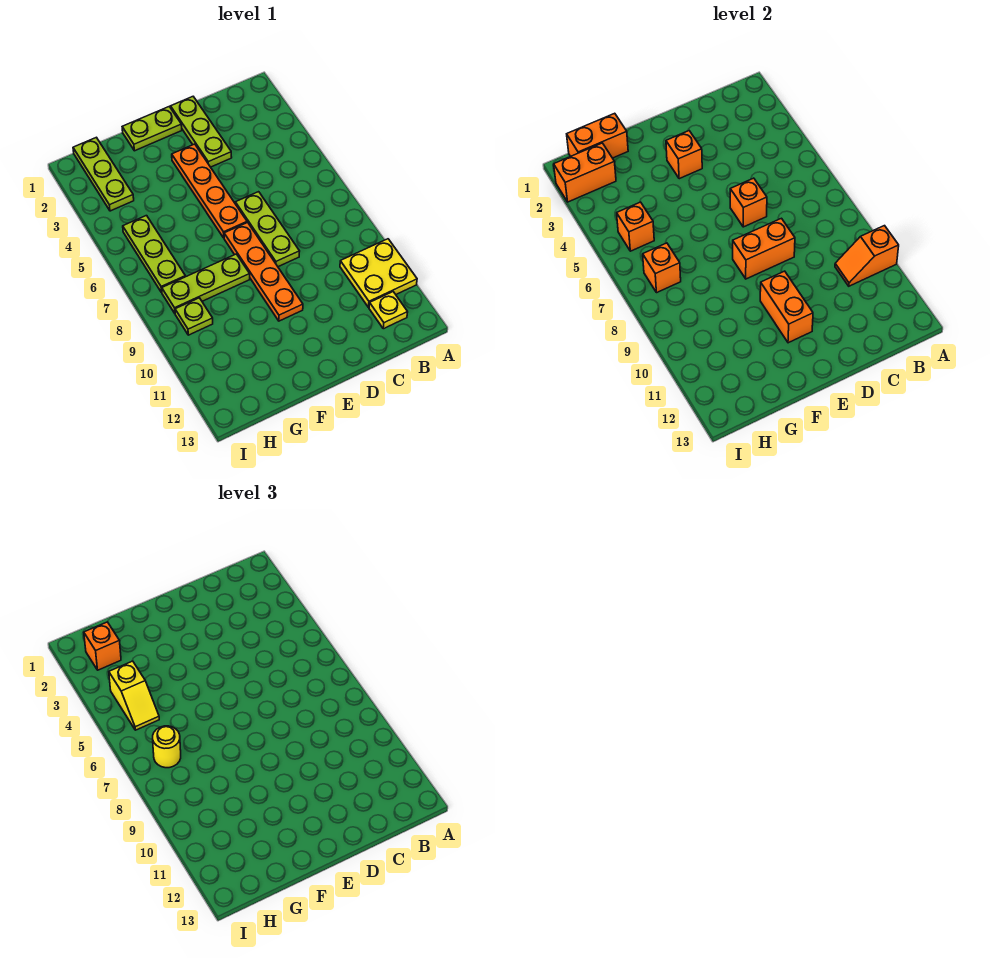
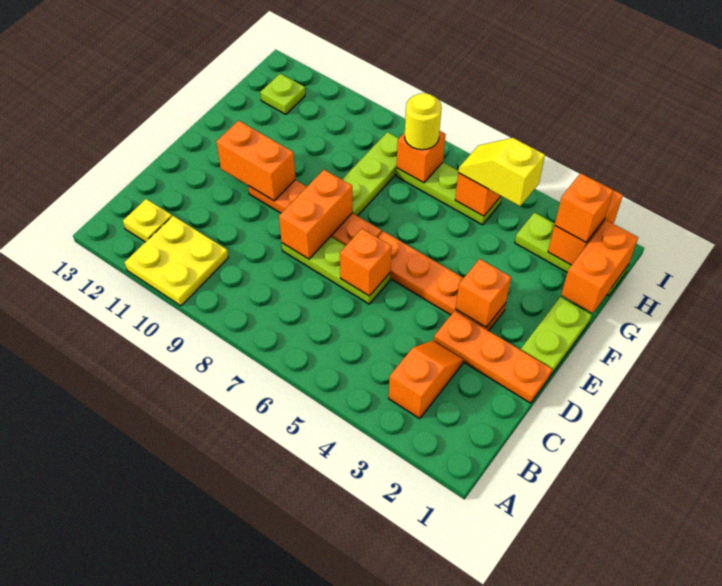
orange slope A10:B10 level 2 top A -> orange slope B3:C3 level 1 top B
lime plate D1:D3 level 1 -> orange plate D1:D3 level 1
lime plate H9 level 1 -> lime plate H12 level 1

